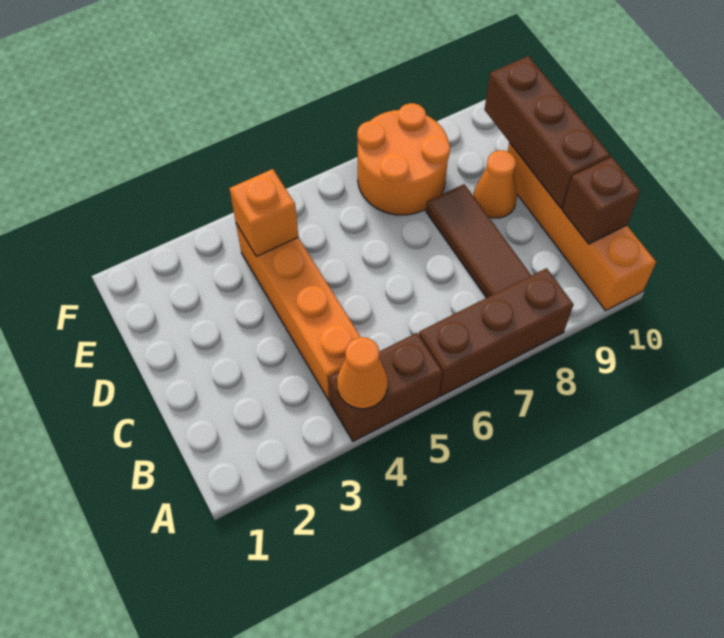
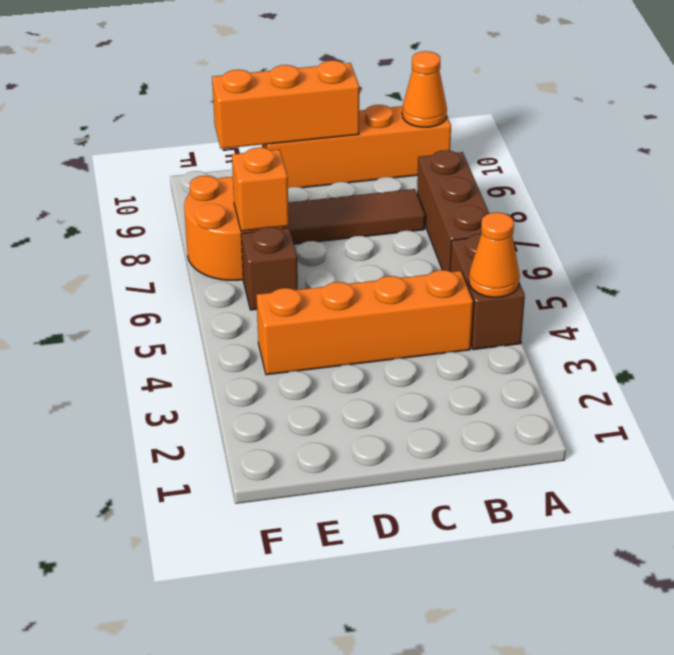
brown brick B10 level 2 -> brown brick E6 level 1
brown brick C10:E10 level 2 -> orange brick C10:E10 level 2
orange cone D9 level 1 -> orange cone A10 level 2
orange brick E4 level 2 -> orange brick E7 level 2

